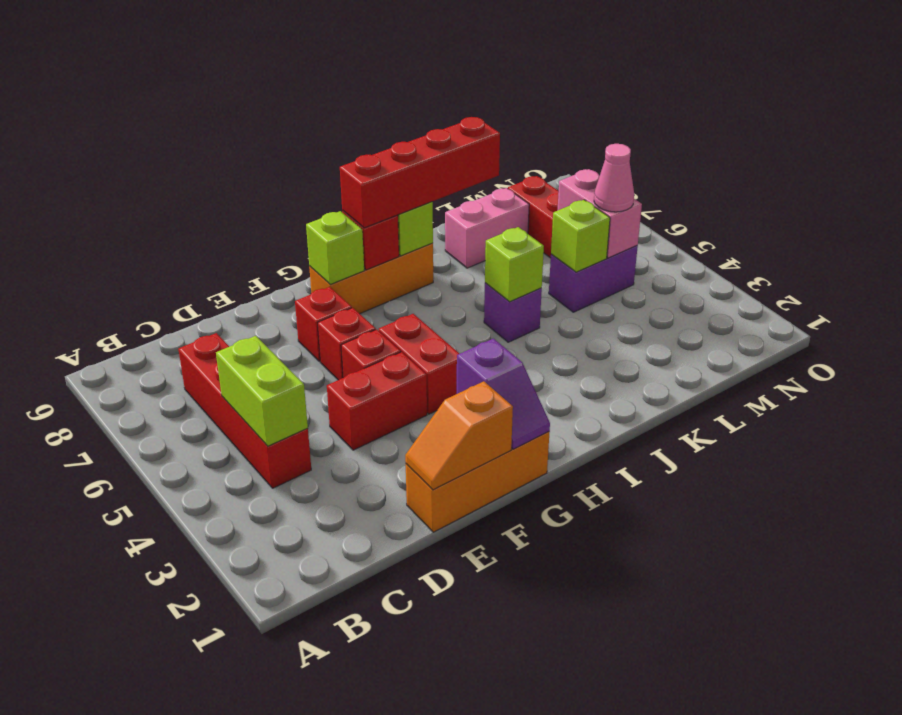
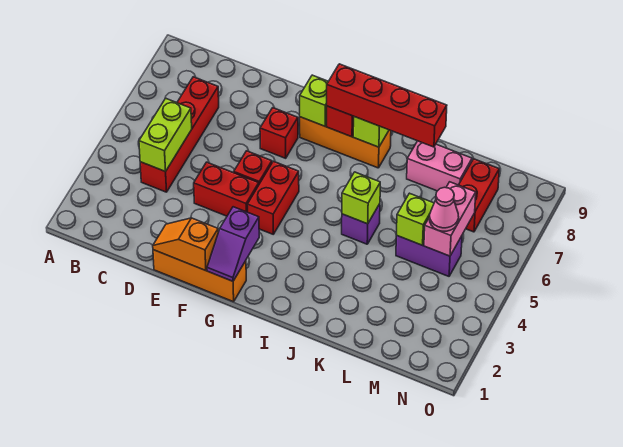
red brick F6 level 1 -> none

